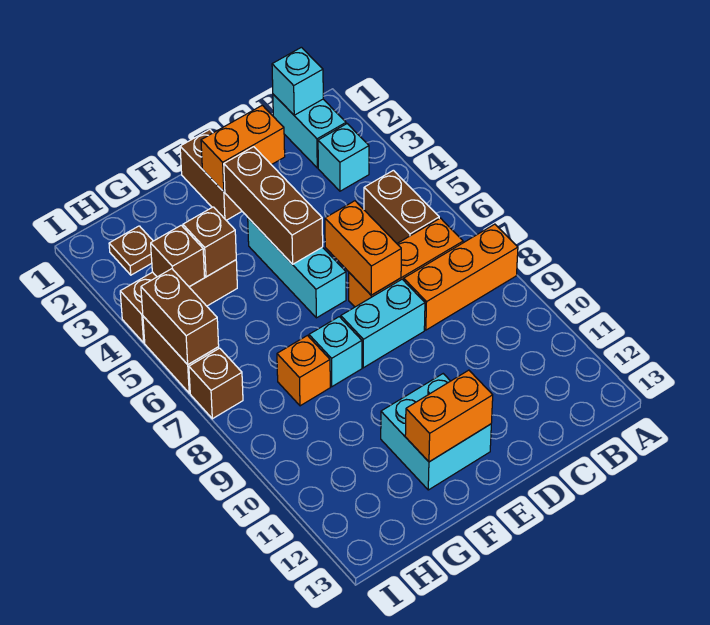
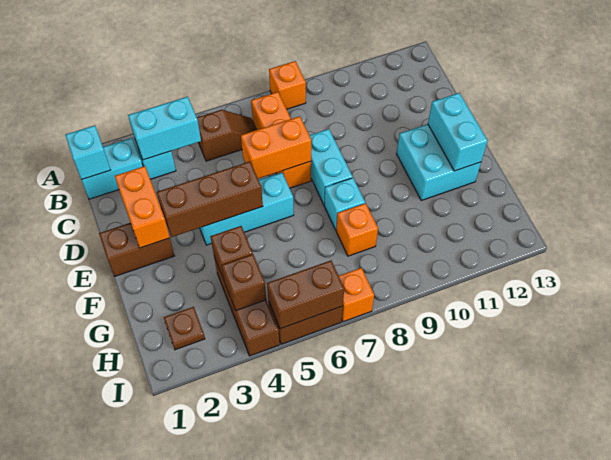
orange brick A8:C8 level 1 -> orange brick A8 level 1
none -> cyan brick B3:B4 level 2
brown brick B5:B6 level 1 -> brown slope B5:B6 level 1 top 5
orange brick E12:F12 level 2 -> cyan brick E12:F12 level 2
brown brick I7 level 1 -> orange brick I7 level 1

